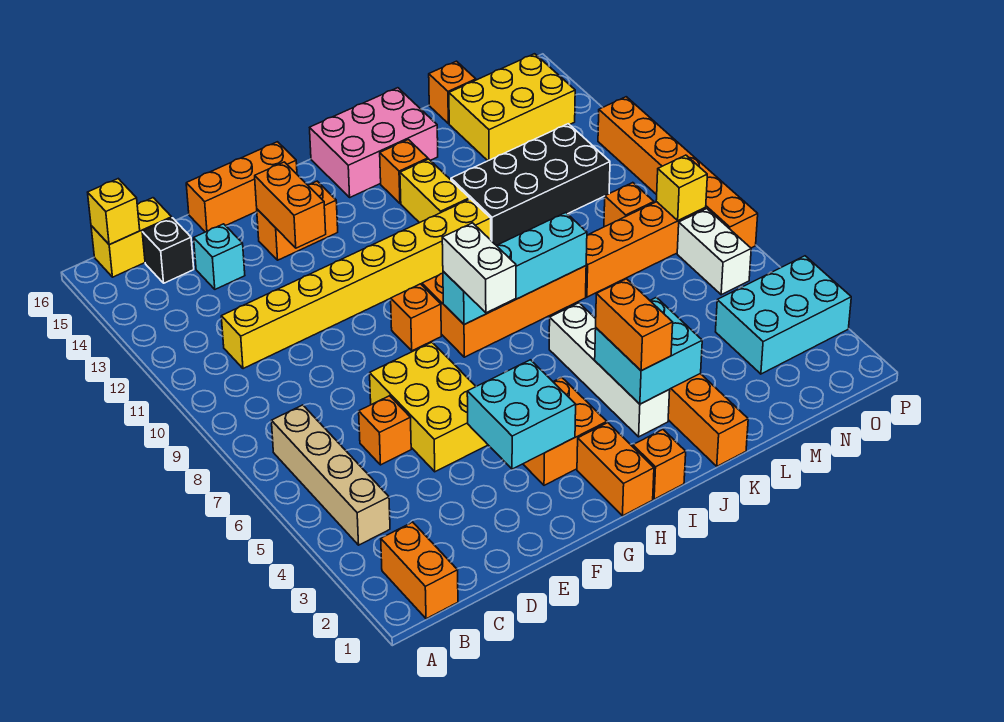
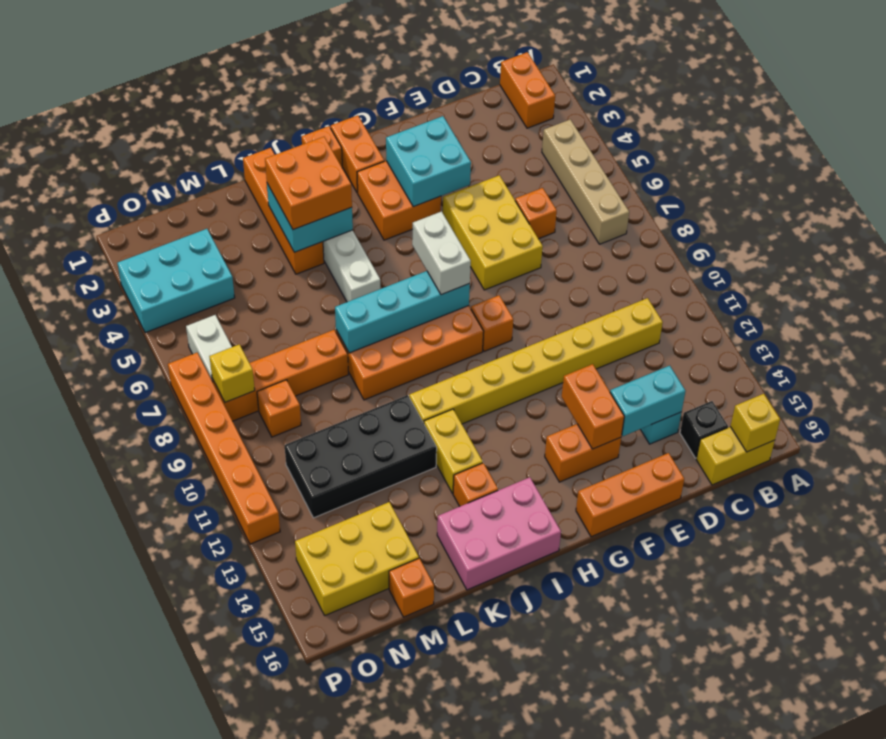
none -> cyan brick D14:E14 level 2
orange brick J3:J4 level 3 -> orange brick J3:K4 level 3

